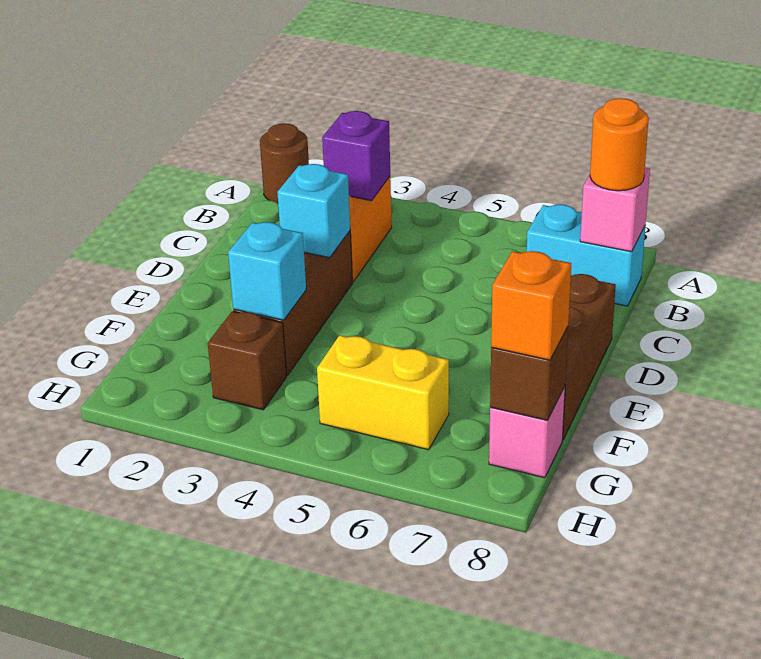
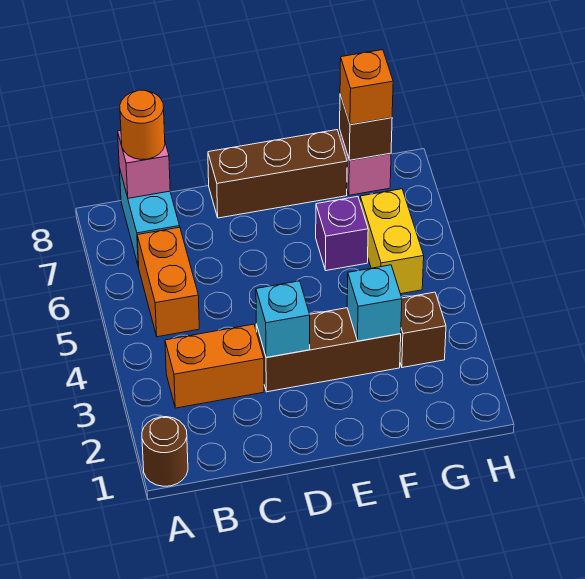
purple brick B3 level 2 -> purple brick F6 level 1
none -> orange brick B5:B6 level 1

